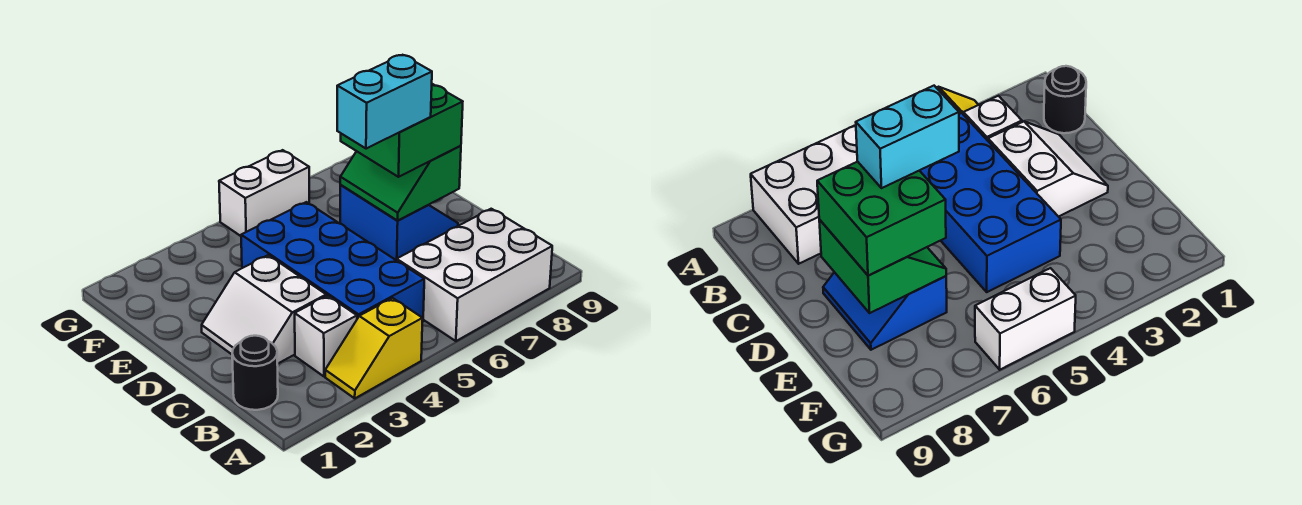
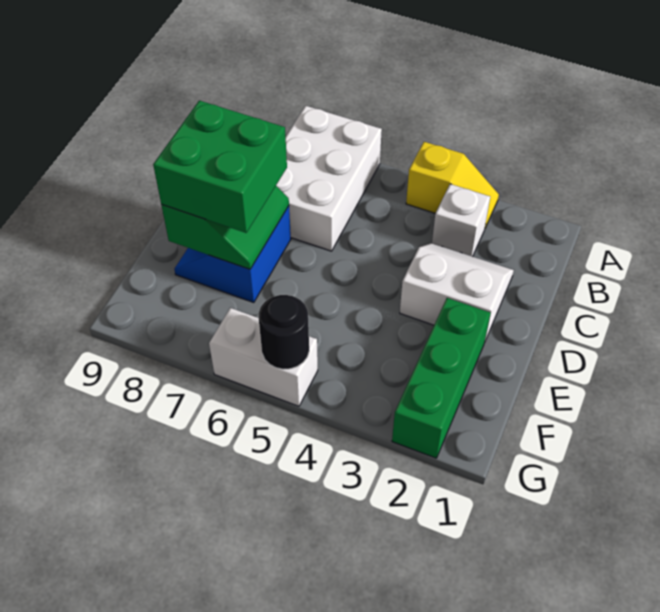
white brick A6:B8 level 1 -> white brick A6:C7 level 1
black round brick B1 level 1 -> black round brick G5 level 2
blue brick B4:E5 level 1 -> none
white slope C2:D3 level 1 top 3 -> white slope C2:D3 level 1 top D
cyan brick D6:D7 level 4 -> none
none -> green brick E2:G2 level 1

